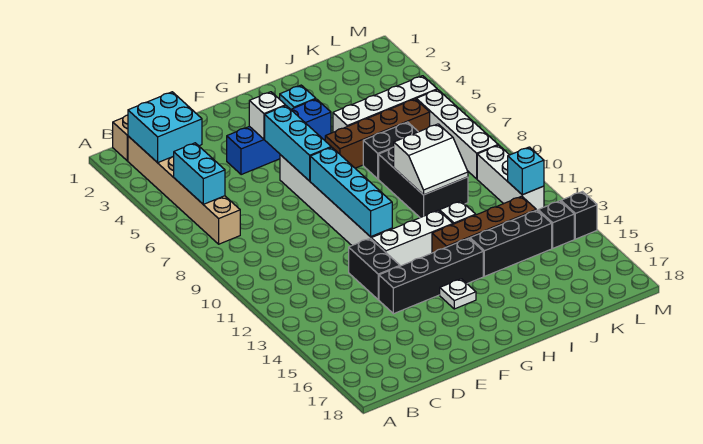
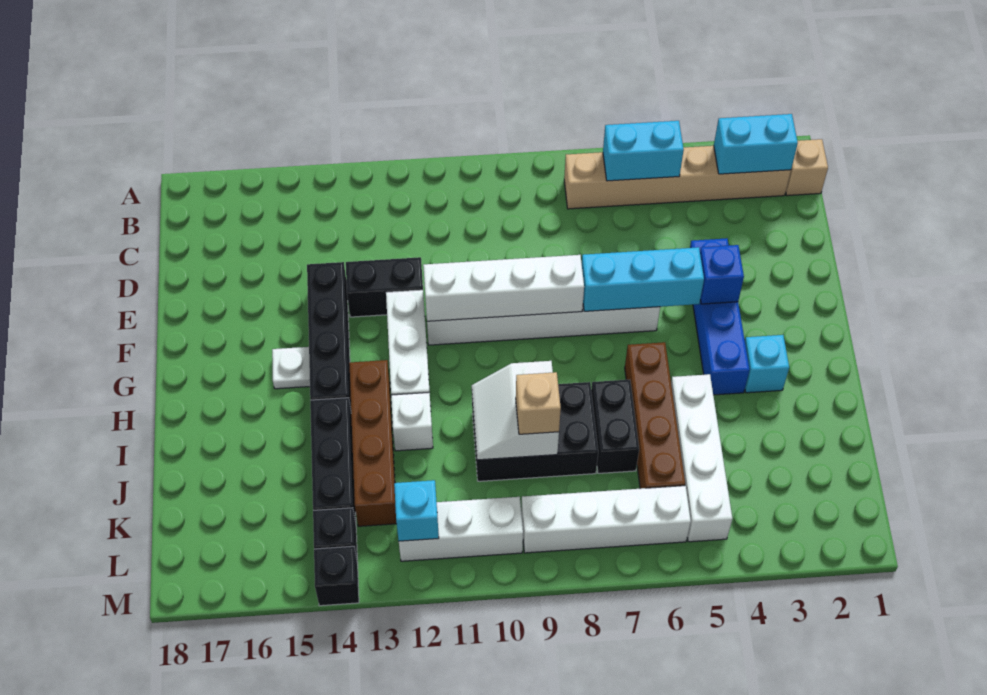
cyan brick B2:C3 level 2 -> cyan brick B2:B3 level 2
white brick F4 level 2 -> blue brick F4 level 2
cyan brick F8:F11 level 2 -> white brick F8:F11 level 2
none -> tan brick J9 level 3

